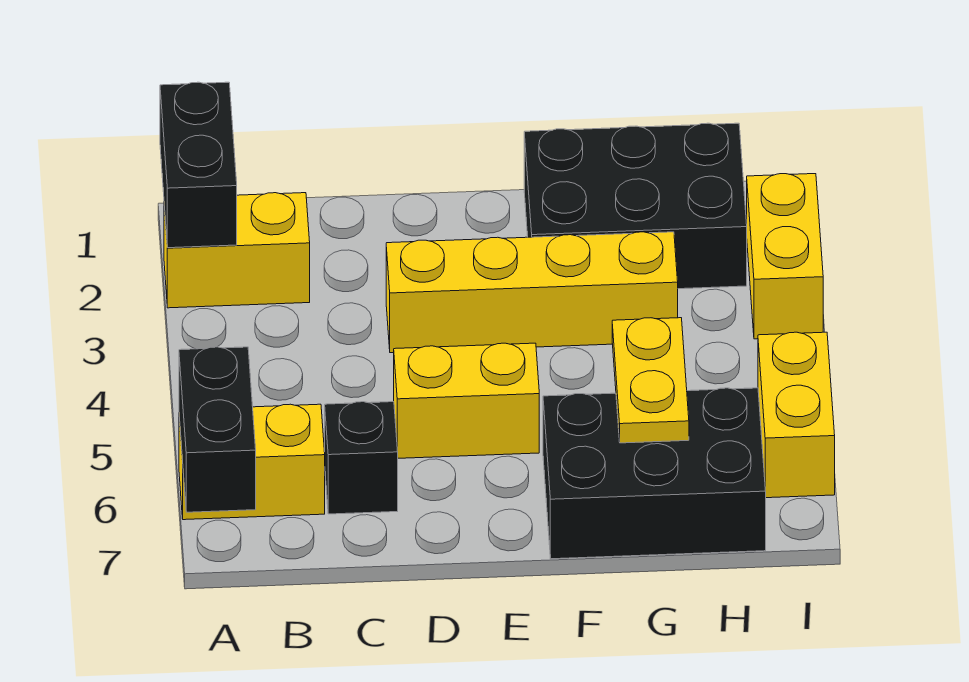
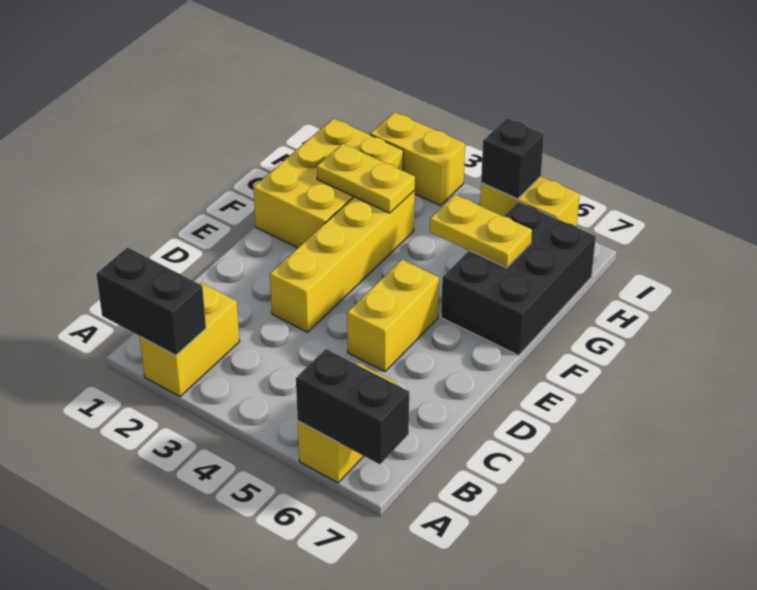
black brick C6 level 1 -> black brick I5 level 2
black brick F1:H2 level 1 -> yellow brick F1:H2 level 1
none -> yellow plate G2:G3 level 2

